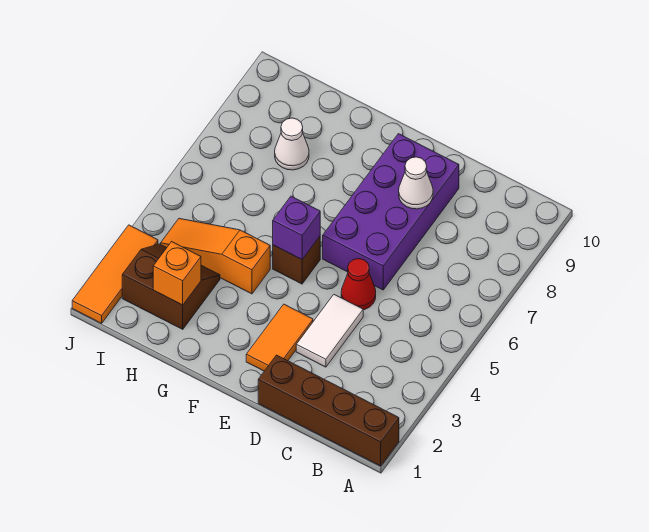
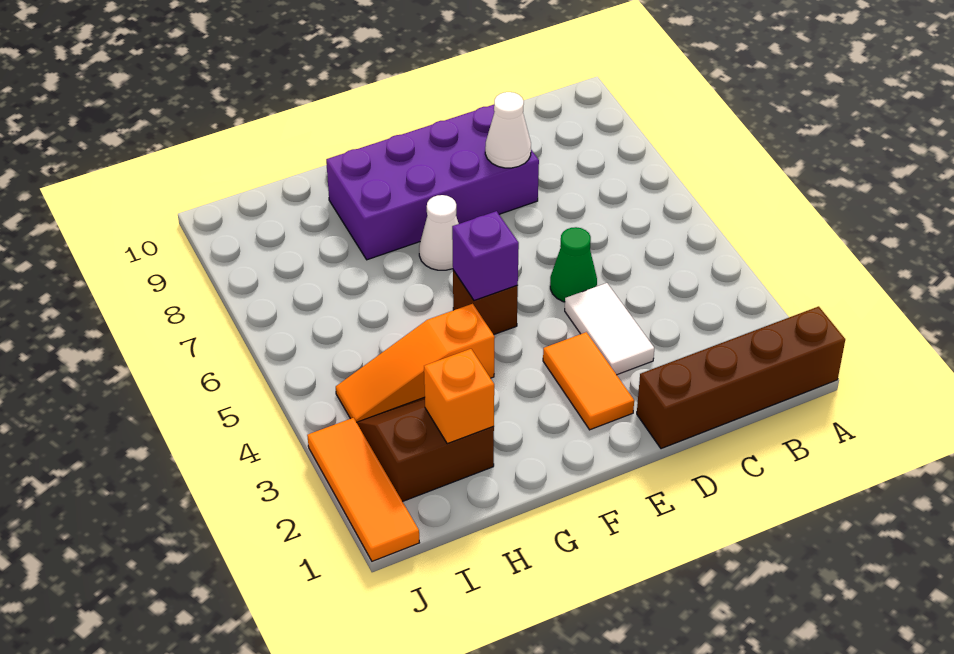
red cone D5 level 1 -> green cone D5 level 1
purple brick D6:E9 level 1 -> purple brick D8:G9 level 1
white cone H8 level 1 -> white cone F7 level 1

